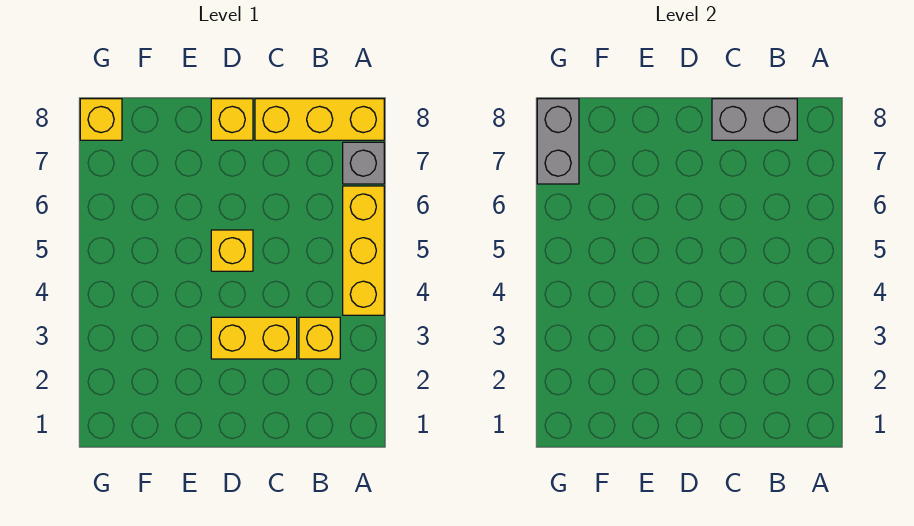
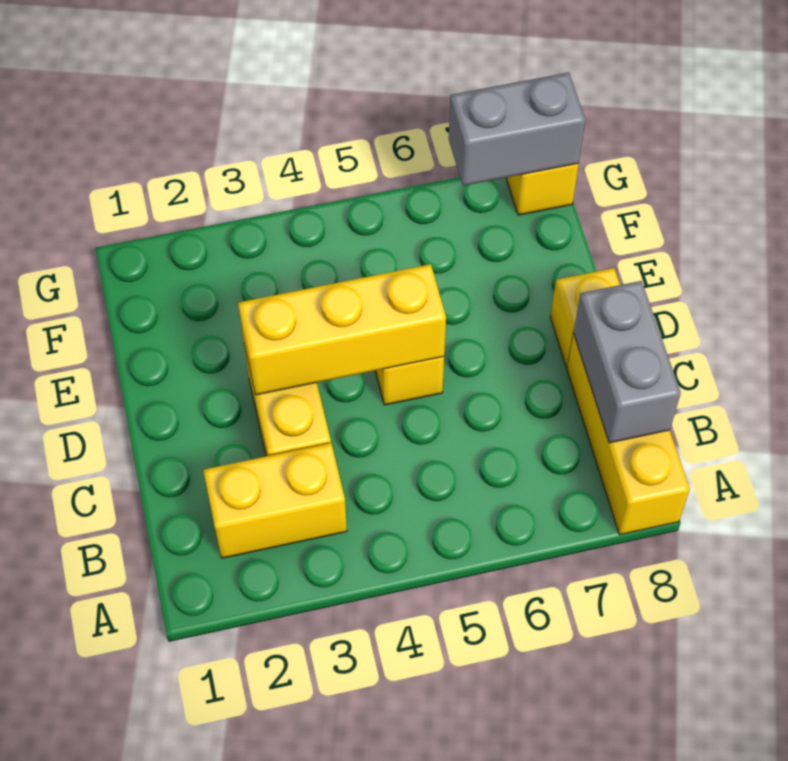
yellow brick A4:A6 level 1 -> yellow brick D3:D5 level 2
grey brick A7 level 1 -> none
yellow brick B3 level 1 -> yellow brick B2:B3 level 1

